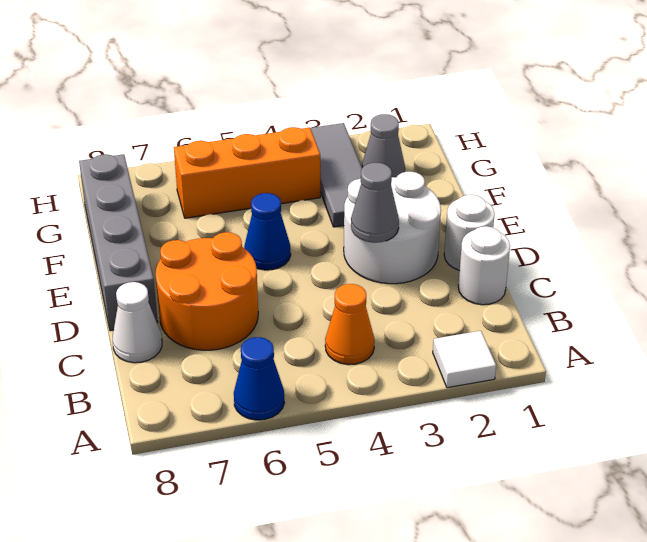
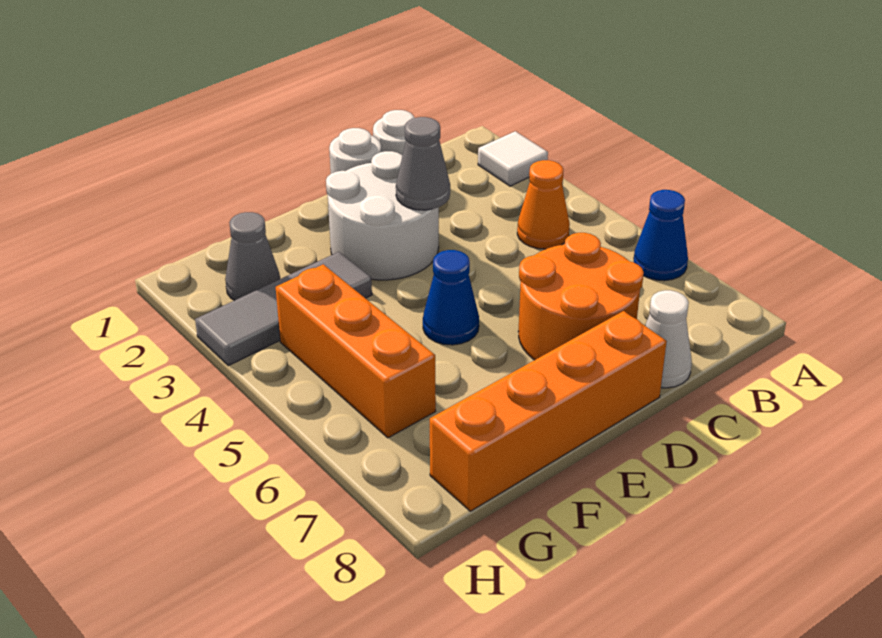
grey brick D8:G8 level 1 -> orange brick D8:G8 level 1

